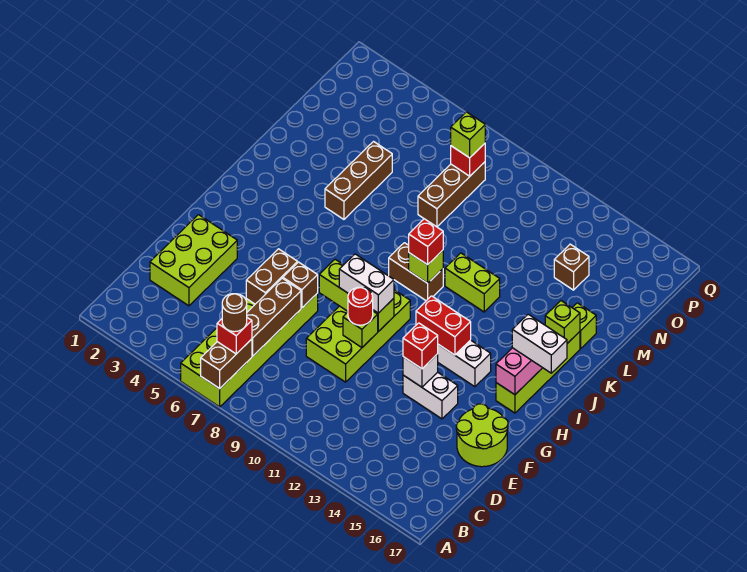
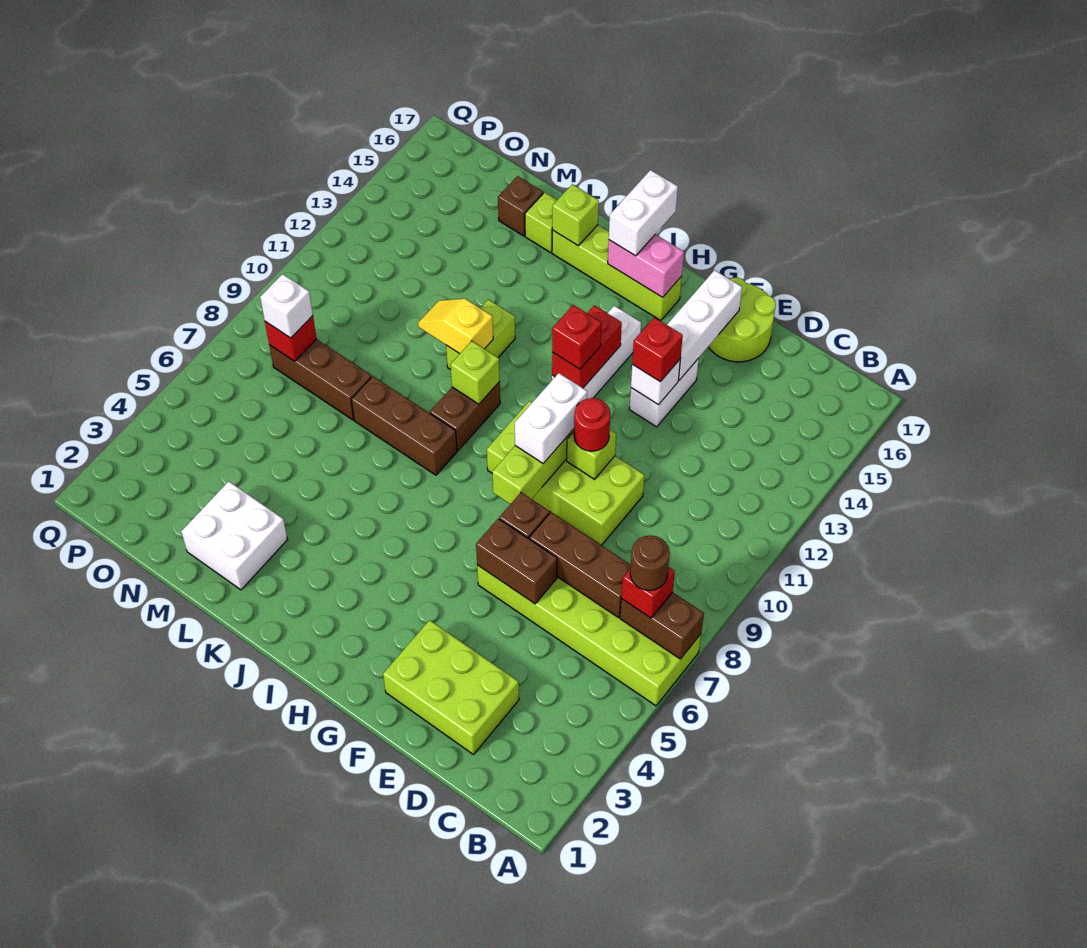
none -> white brick F14:F16 level 2
red brick J10 level 3 -> red brick H12 level 3
brown brick K5:M5 level 1 -> brown brick J8:L8 level 1
none -> yellow slope K11:L11 level 2 top K
none -> white brick L2:M3 level 1
brown brick N14 level 1 -> brown brick M16 level 1
lime brick O8 level 3 -> white brick O8 level 3

